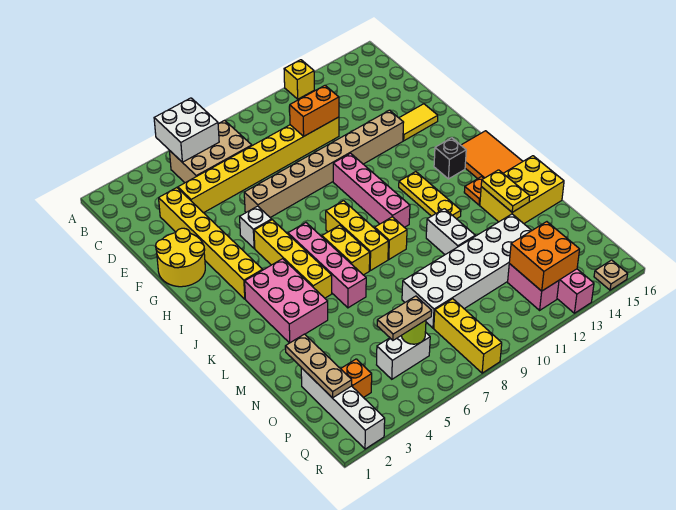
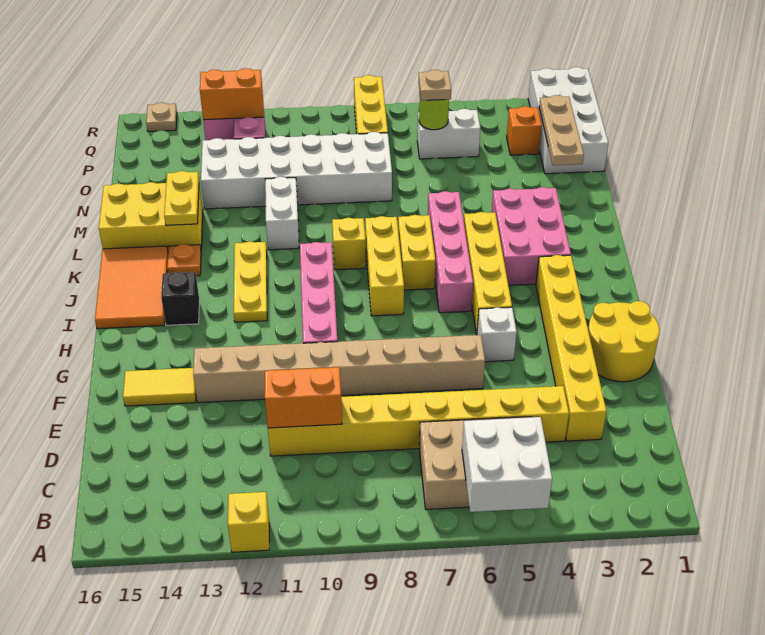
white brick O2:R2 level 1 -> white brick O1:R2 level 1
tan plate P5:P6 level 3 -> tan plate P6 level 3
orange brick P12:Q13 level 2 -> orange brick Q12:Q13 level 2

